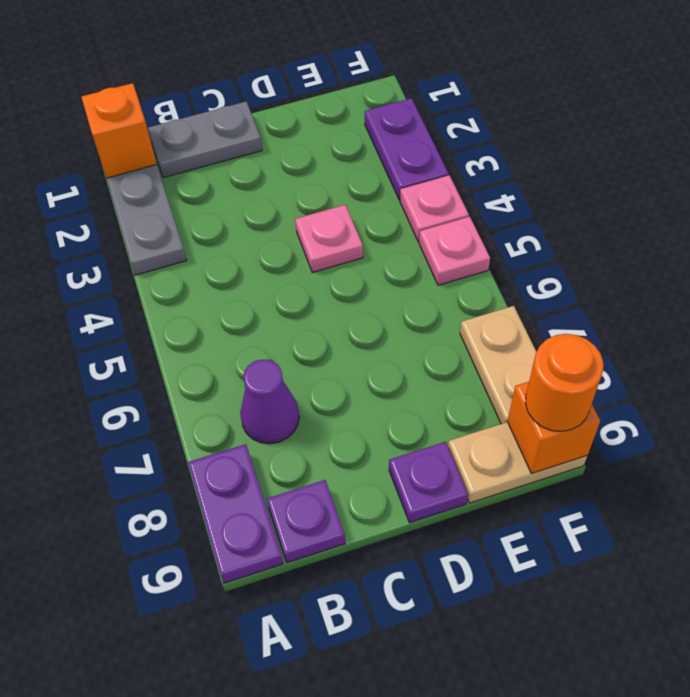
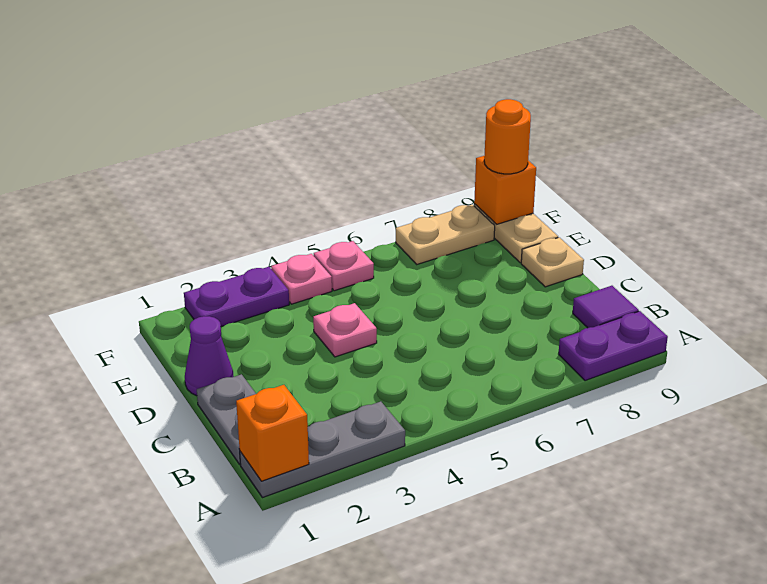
purple cone B7 level 1 -> purple cone D1 level 1
purple plate B9 level 1 -> purple tile B9 level 1
purple plate D9 level 1 -> tan plate D9 level 1

